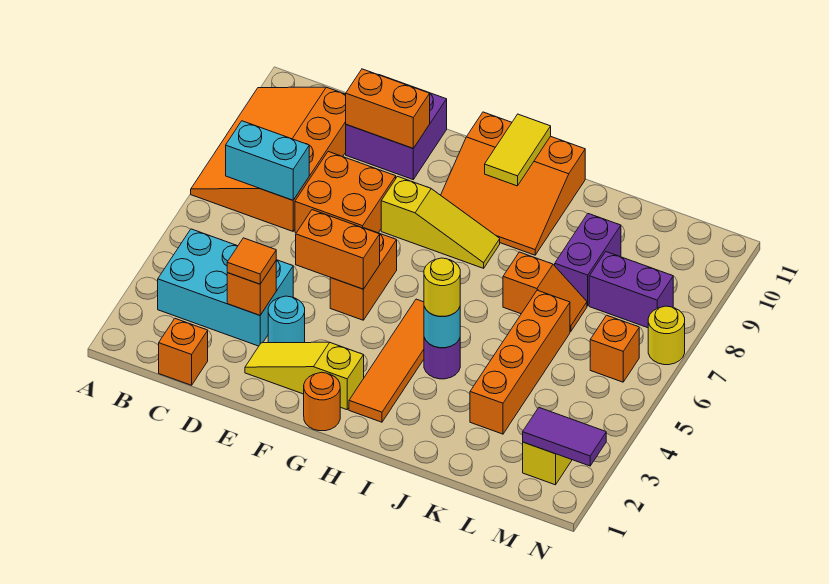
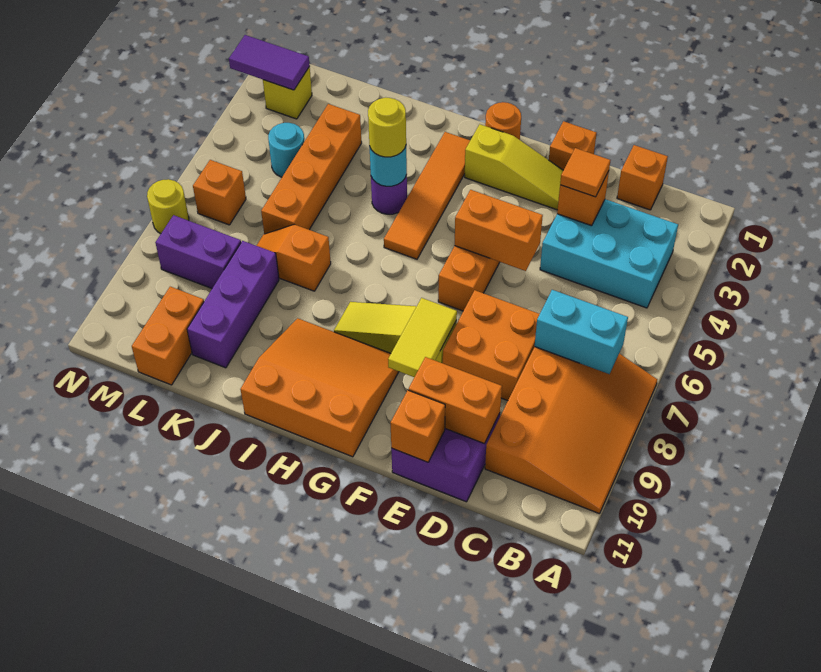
none -> orange brick E1 level 1
cyan round brick E3 level 1 -> cyan round brick L4 level 1
none -> orange brick E11 level 2
yellow tile H10:H11 level 2 -> yellow tile F8:F9 level 2
purple brick K8:K9 level 1 -> purple brick K8:K10 level 1
none -> orange brick L10:L11 level 1

